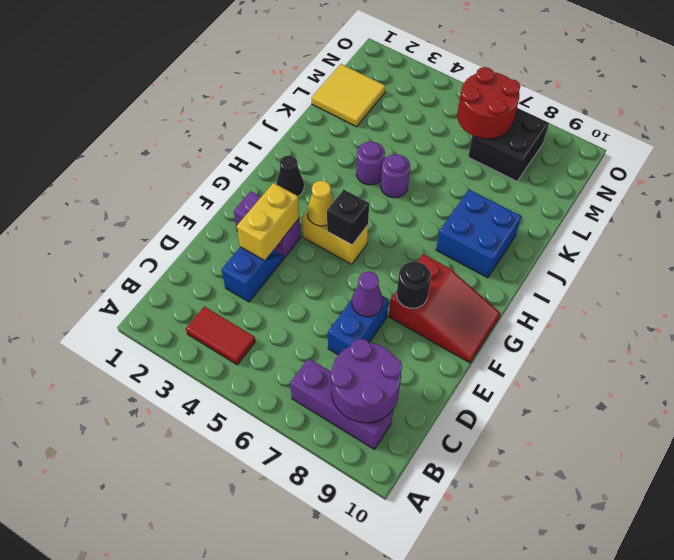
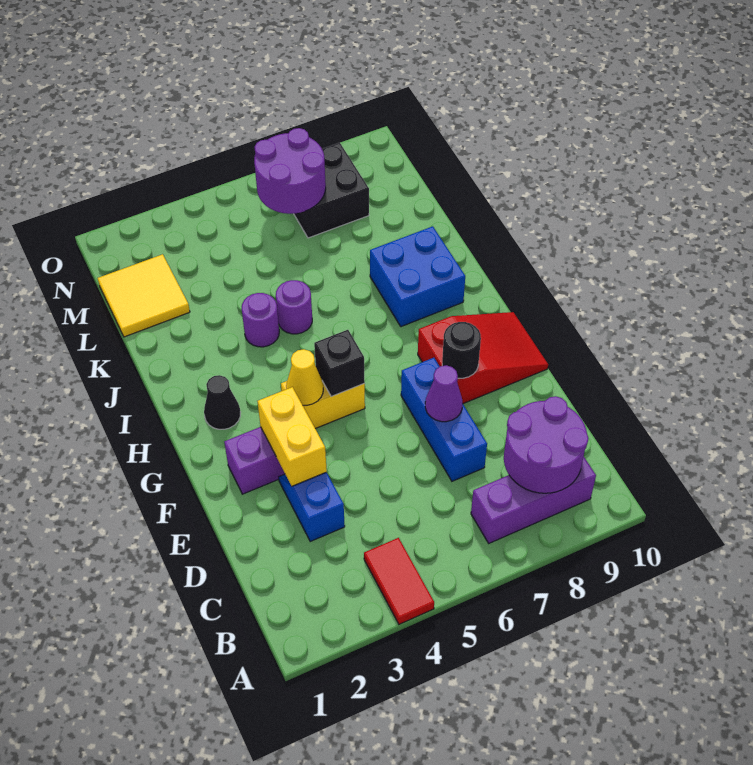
red tile B3:B4 level 1 -> red tile A4:B4 level 1
blue brick D7:E7 level 1 -> blue brick D7:F7 level 1
red round brick M6:N7 level 2 -> purple round brick M6:N7 level 2

